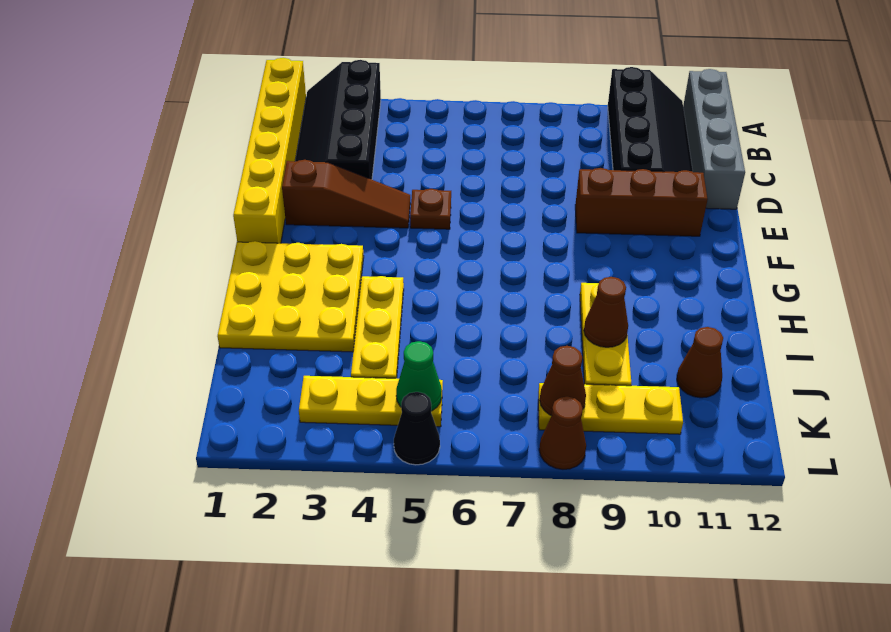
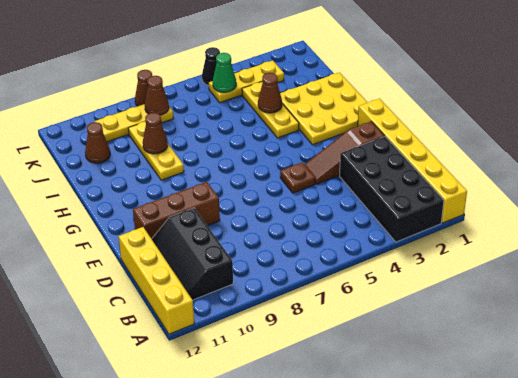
black slope A2:D3 level 1 top 3 -> black brick A2:D3 level 1
black slope A10:D11 level 1 top 10 -> black slope B10:D11 level 1 top 10
grey brick A12:D12 level 1 -> yellow brick A12:D12 level 1
none -> brown cone I4 level 2

